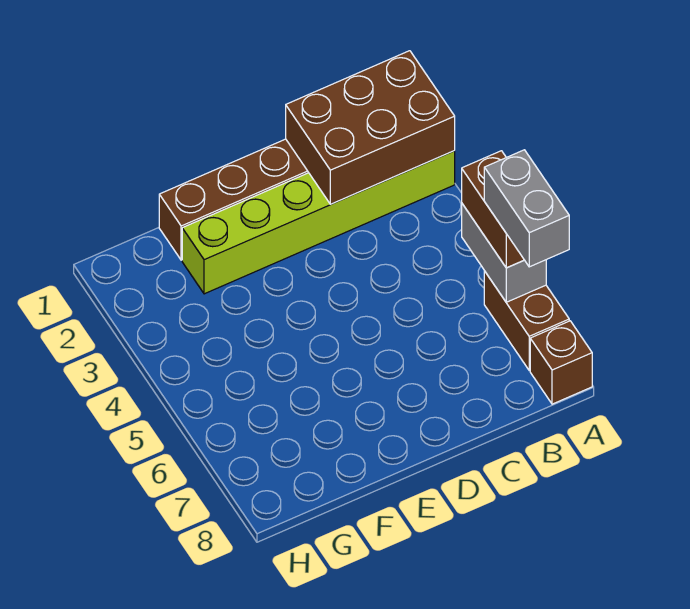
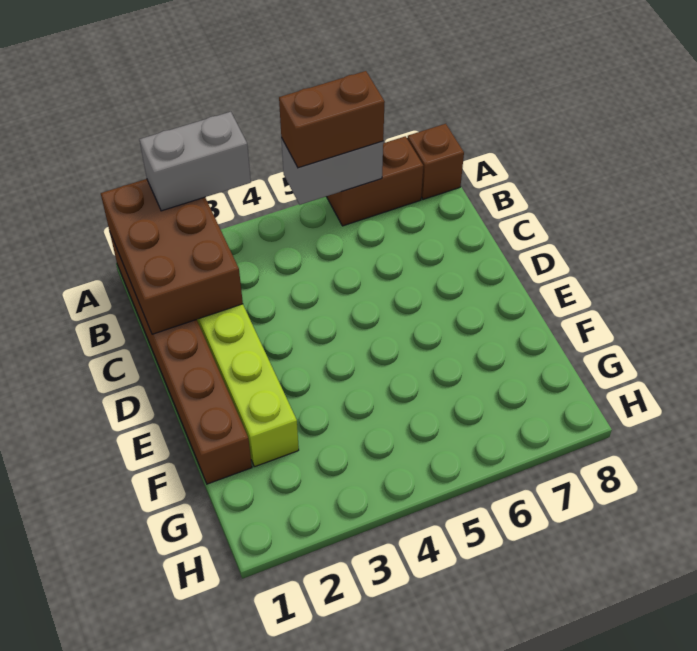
grey brick A6:A7 level 4 -> grey brick A2:A3 level 3

